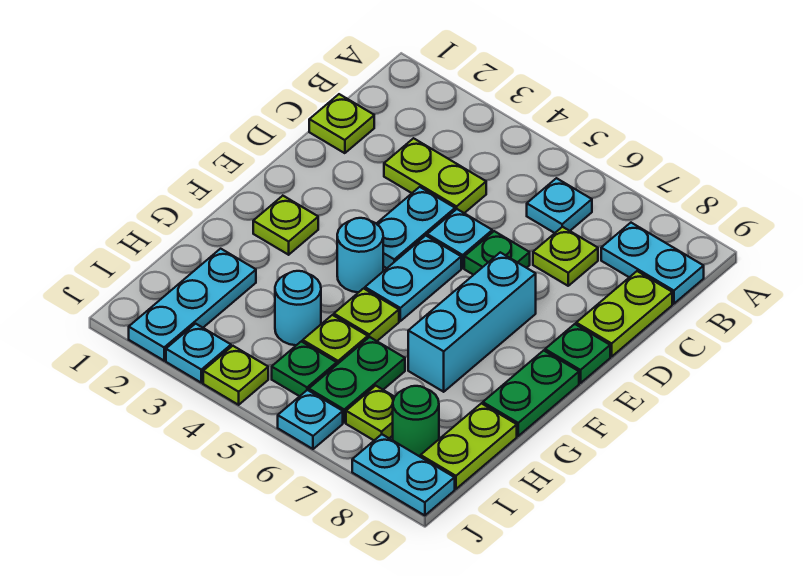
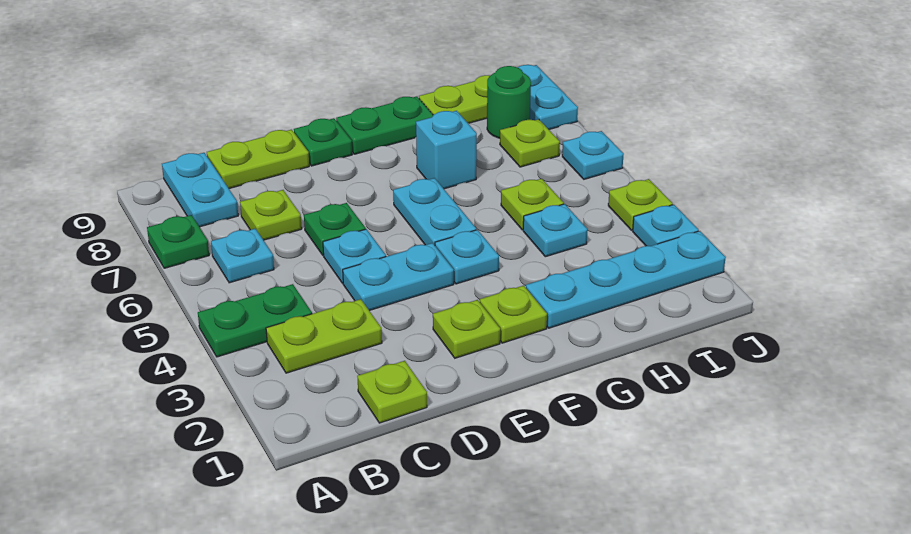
lime plate C3:C4 level 1 -> lime plate B3:C3 level 1
cyan plate E5:F5 level 1 -> cyan plate F5:F6 level 1
cyan brick E7:G7 level 1 -> cyan brick G7 level 1
cyan round brick F4 level 1 -> cyan plate F4 level 1
lime plate G5 level 1 -> lime plate E2 level 1
cyan plate H2:J2 level 1 -> cyan plate G2:J2 level 1
cyan round brick H4 level 1 -> cyan plate H4 level 1
green plate H6:I6 level 1 -> green plate A4:B4 level 1
green plate I5 level 1 -> green plate A7 level 1

